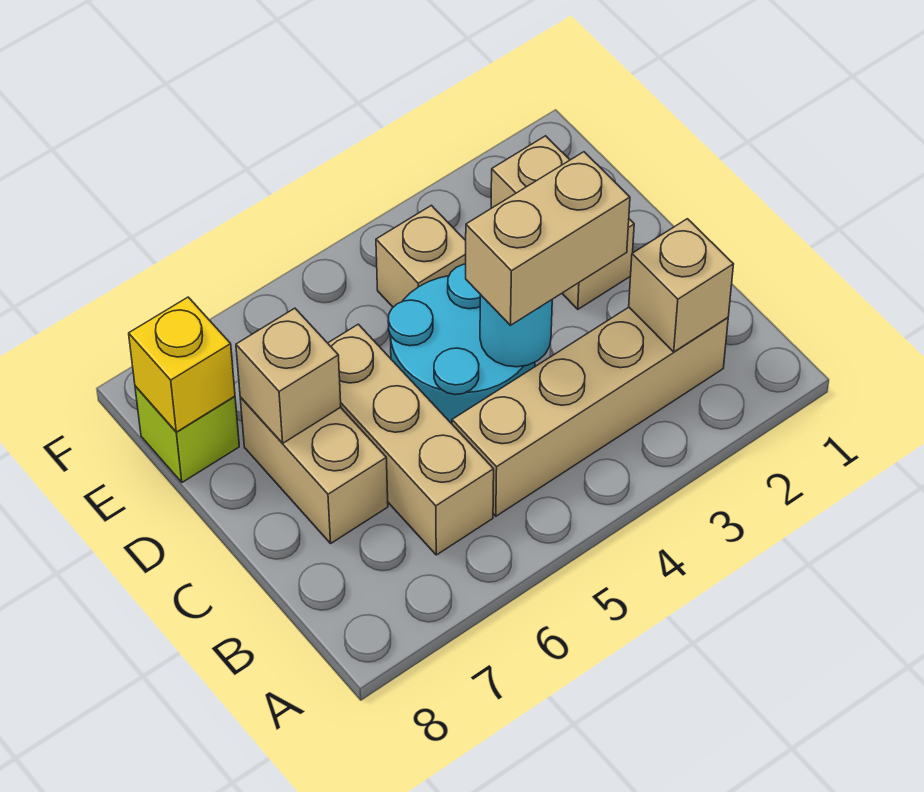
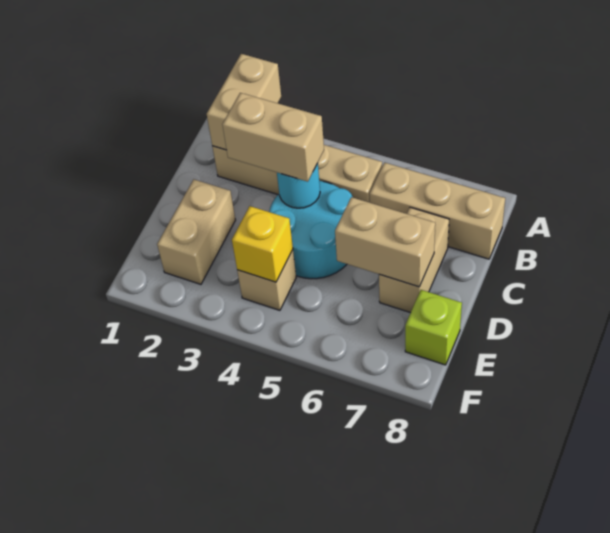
tan brick B2 level 2 -> tan brick A2:B2 level 2
tan brick B6:D6 level 1 -> tan brick B6:B8 level 1
tan brick D7 level 2 -> tan brick D6:D7 level 2
yellow brick E8 level 2 -> yellow brick E4 level 2

